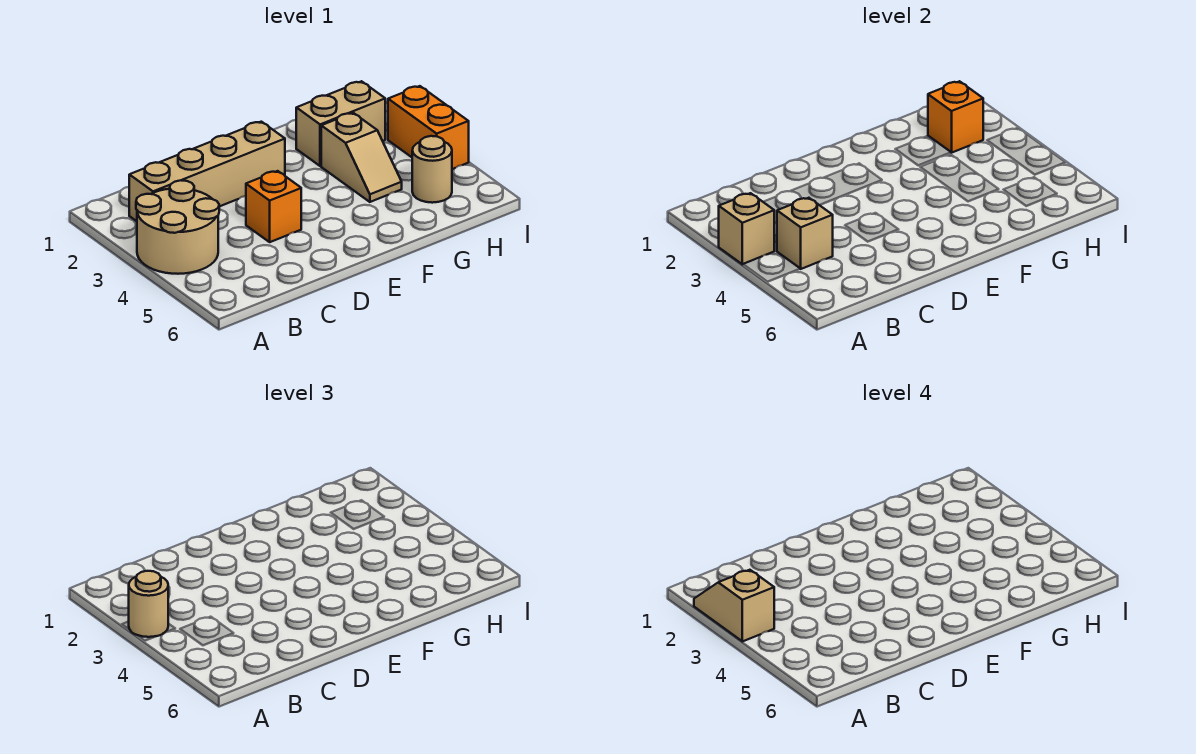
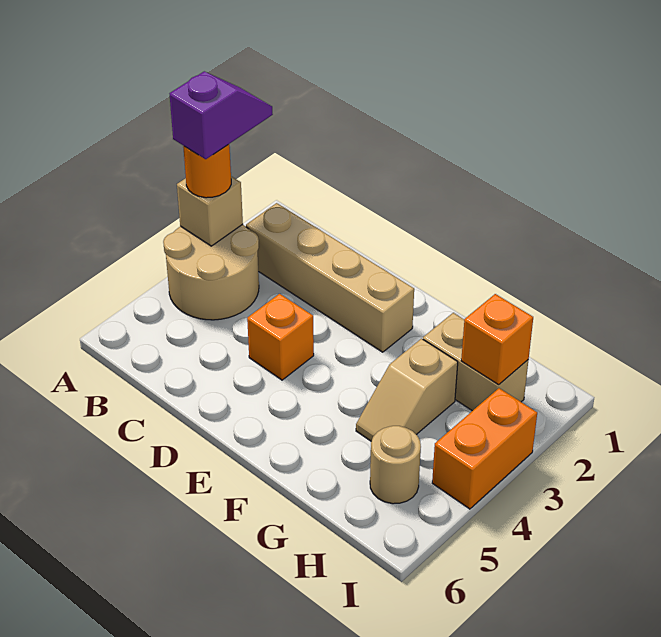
tan slope A2:A3 level 4 top 3 -> purple slope A2:A3 level 4 top 3
tan round brick A3 level 3 -> orange round brick A3 level 3
tan brick B4 level 2 -> none

